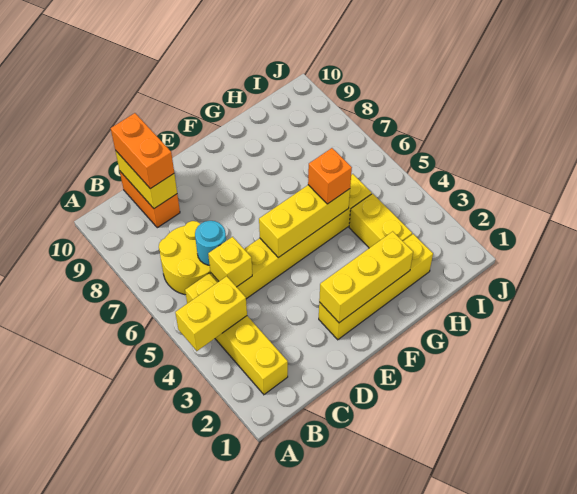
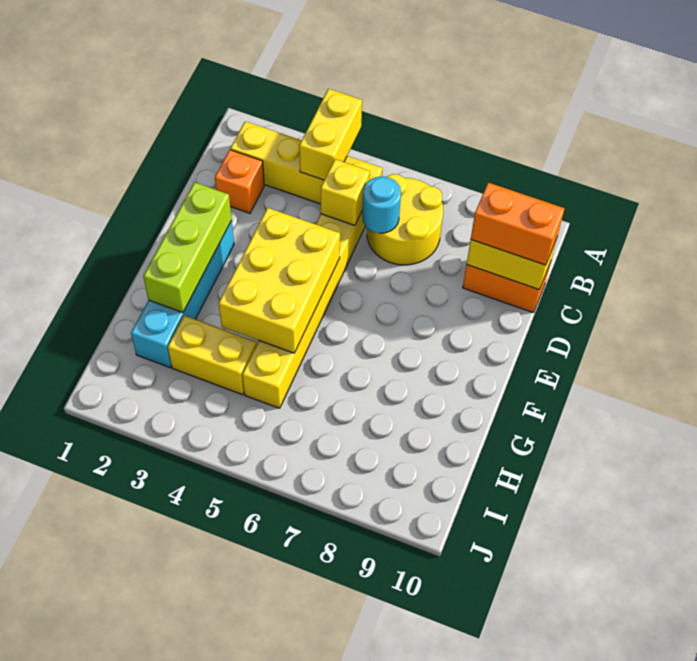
yellow brick E2:H2 level 1 -> cyan brick E2:H2 level 1
yellow brick E2:G2 level 2 -> lime brick E2:G2 level 2
yellow brick E5:G5 level 2 -> yellow brick E4:G5 level 2
orange brick G5 level 3 -> orange brick C2 level 1

